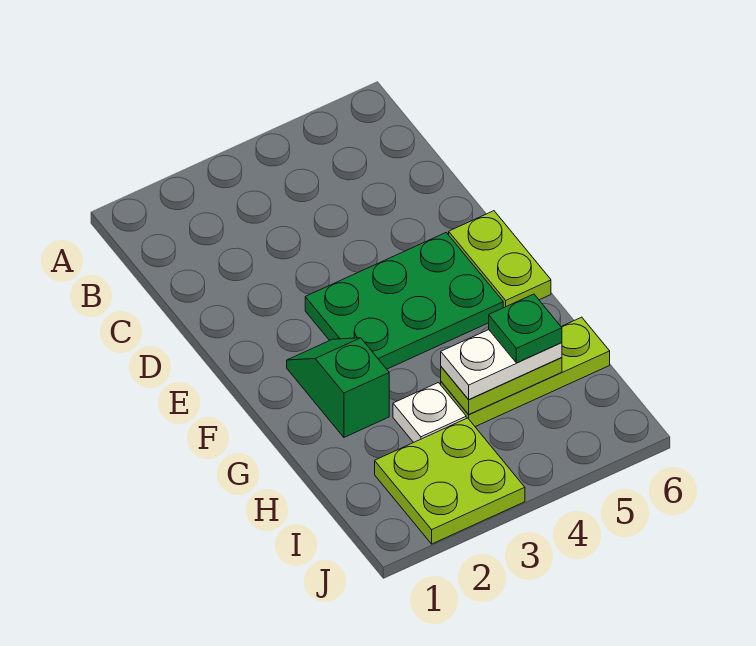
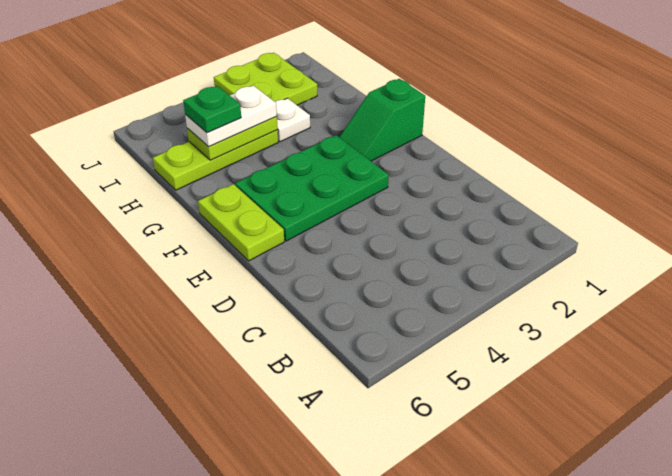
green slope F2:G2 level 1 top G -> green slope F1:F2 level 1 top 1

